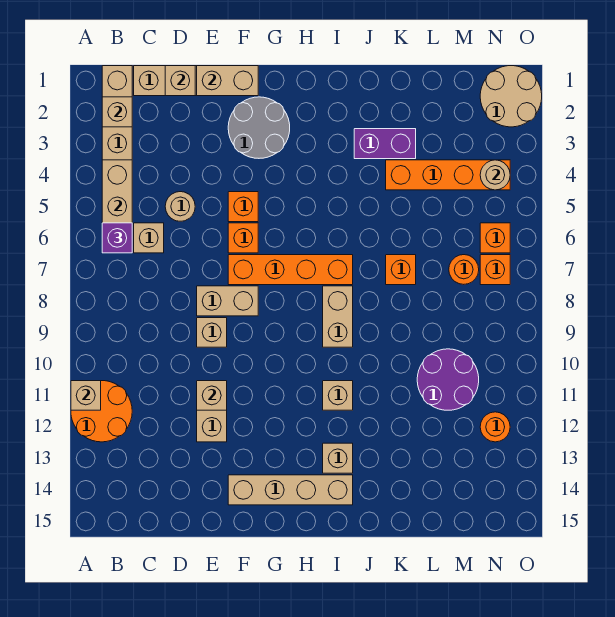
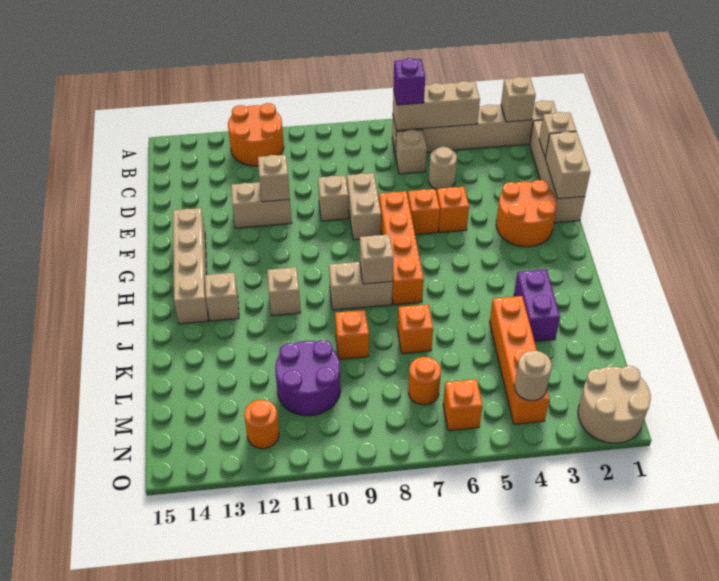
tan brick A11 level 2 -> tan brick I8 level 2
grey round brick F2:G3 level 1 -> orange round brick F2:G3 level 1
orange brick N7 level 1 -> orange brick K9 level 1

